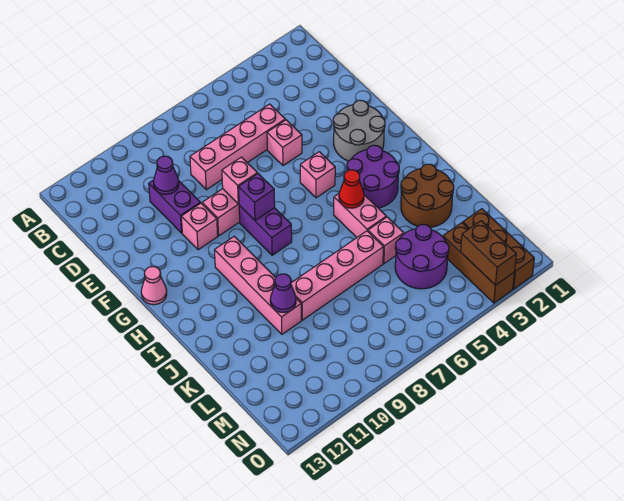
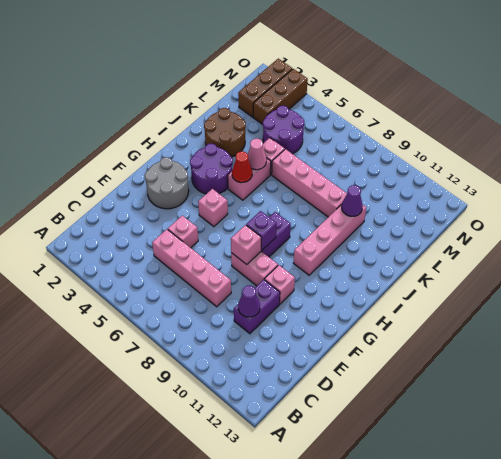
pink cone G13 level 1 -> pink cone J5 level 2
brown brick N3:O3 level 2 -> none

